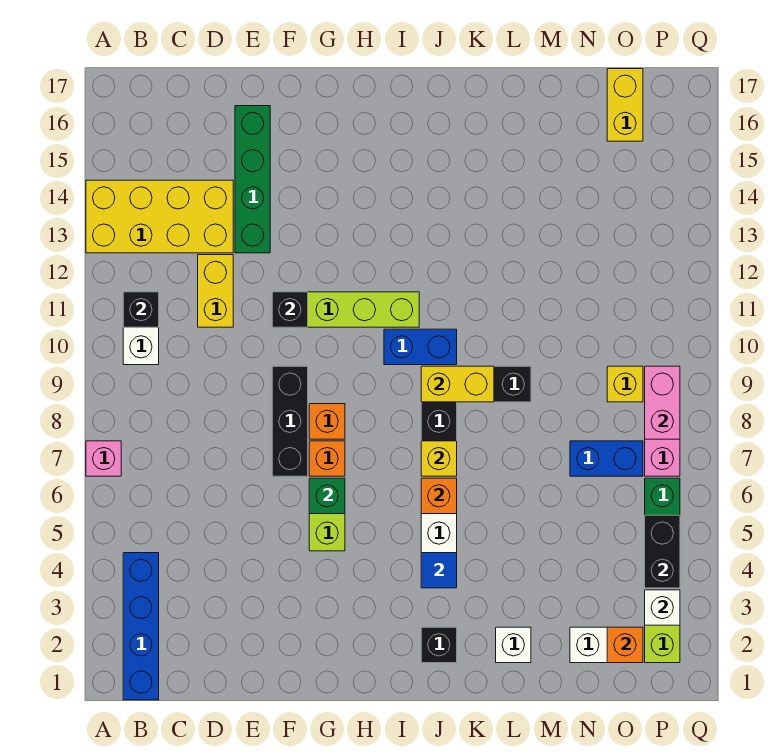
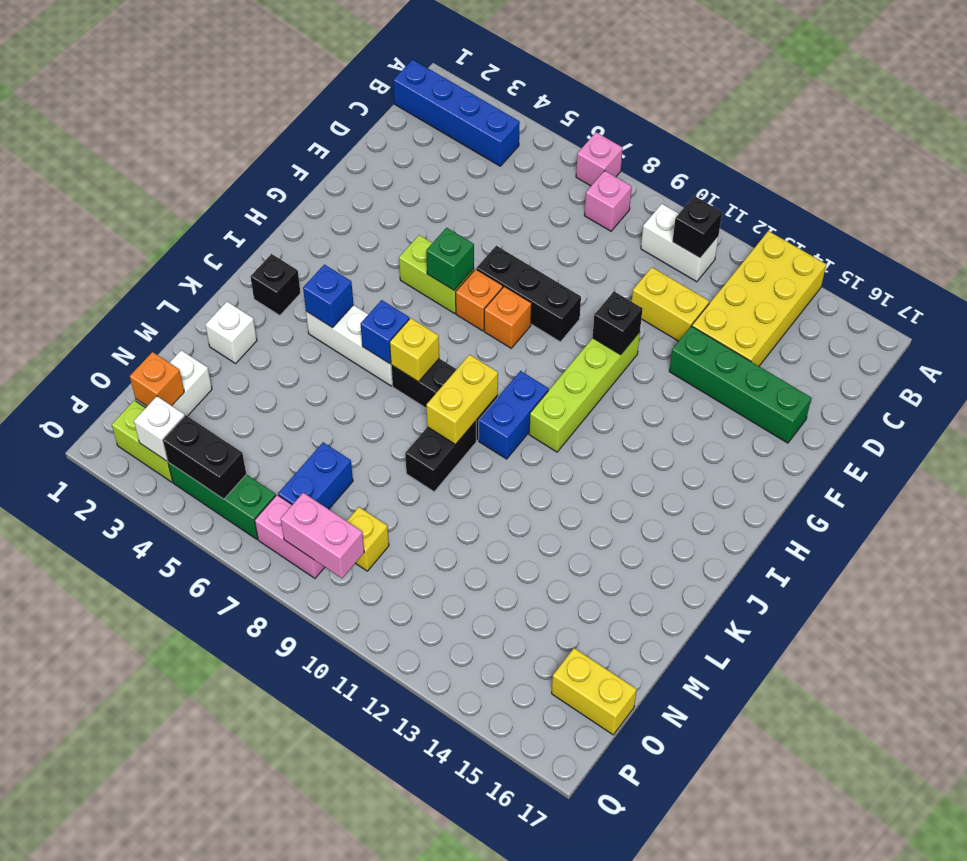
none -> pink brick B8 level 1
blue tile J4 level 2 -> blue brick J4 level 2
orange brick J6 level 2 -> blue brick J6 level 2

